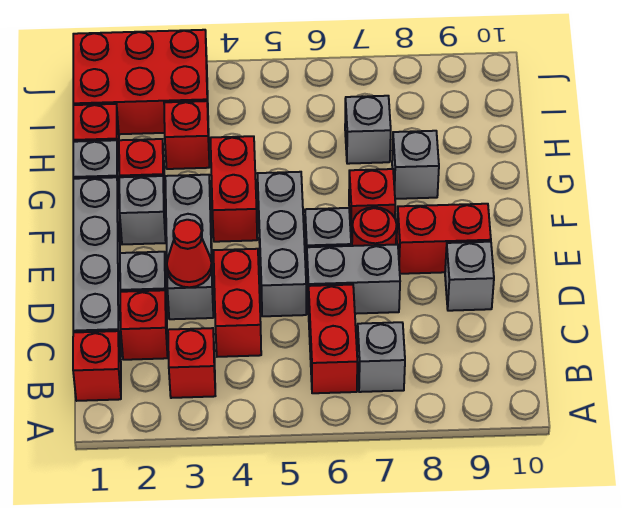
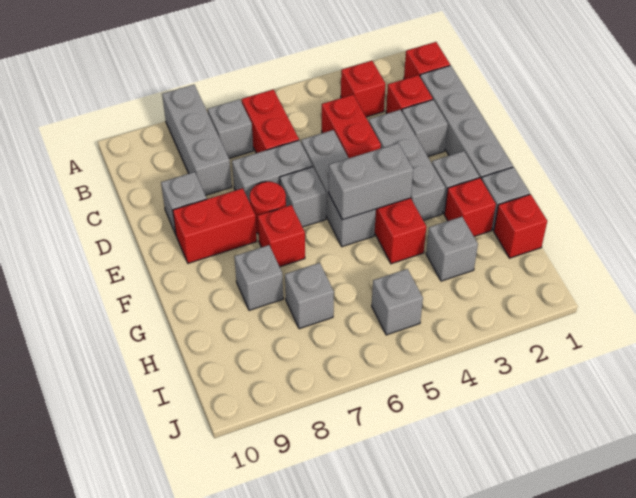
none -> grey brick A8:C8 level 1
red cone D3 level 2 -> none
none -> grey brick F4:F5 level 2
red brick H3 level 1 -> grey brick H3 level 1
red brick I1:J3 level 1 -> none
none -> grey brick I5 level 1

